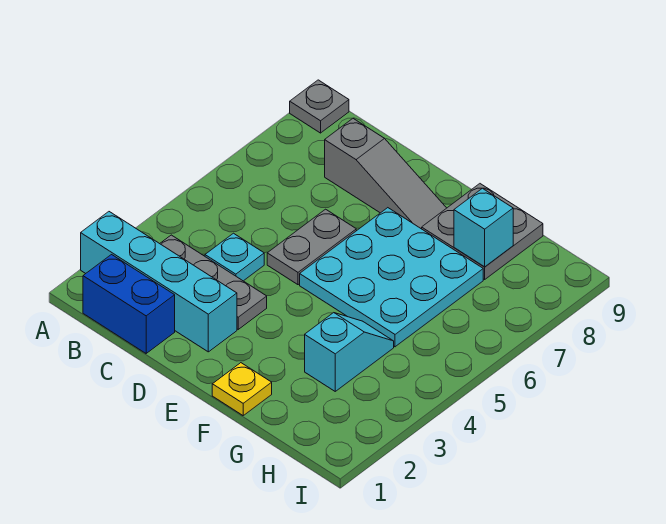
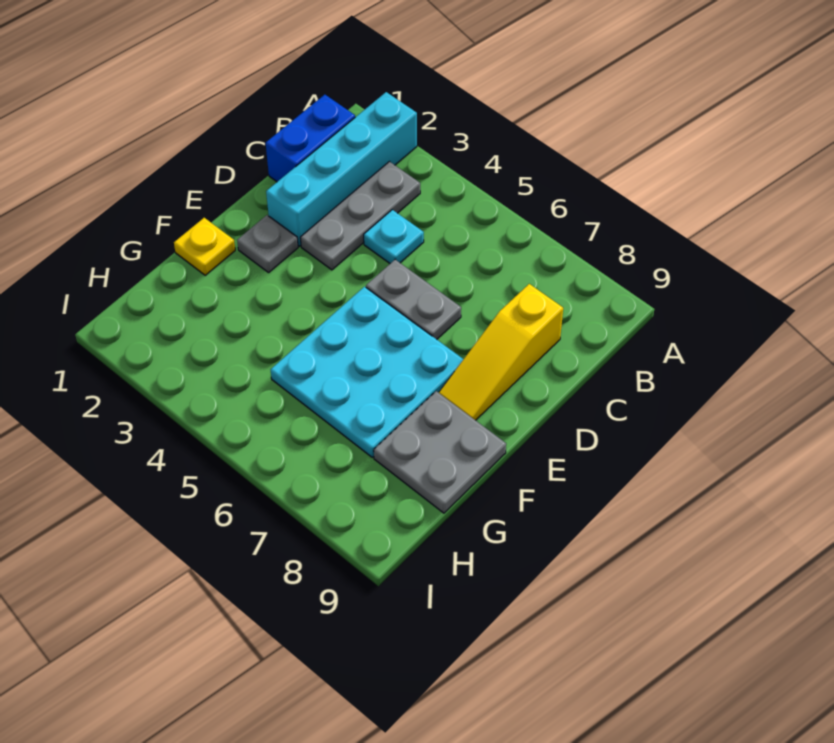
grey plate A9 level 1 -> grey plate E2 level 1
grey slope C8:E8 level 1 top C -> yellow slope C8:E8 level 1 top C
cyan slope G3:G4 level 1 top 3 -> none
cyan brick G8 level 2 -> none

